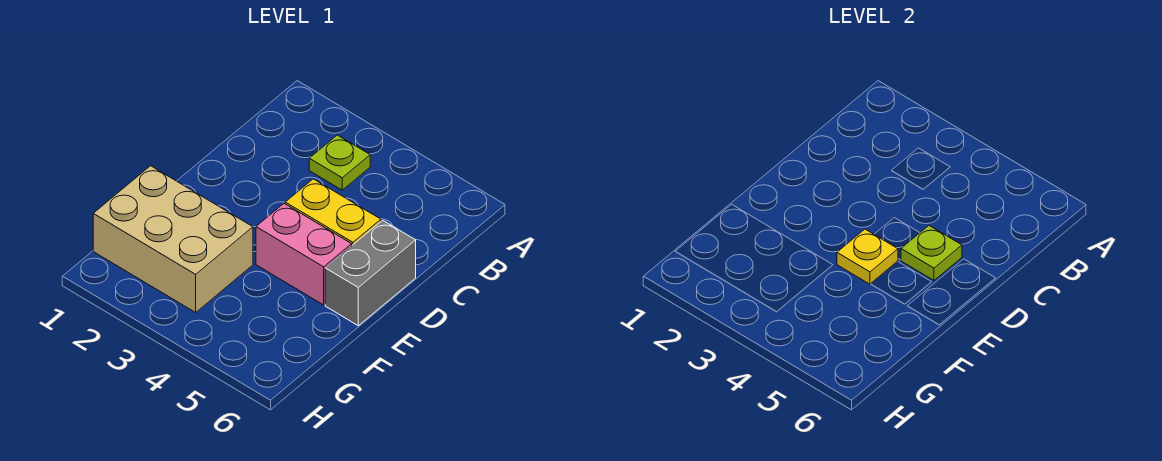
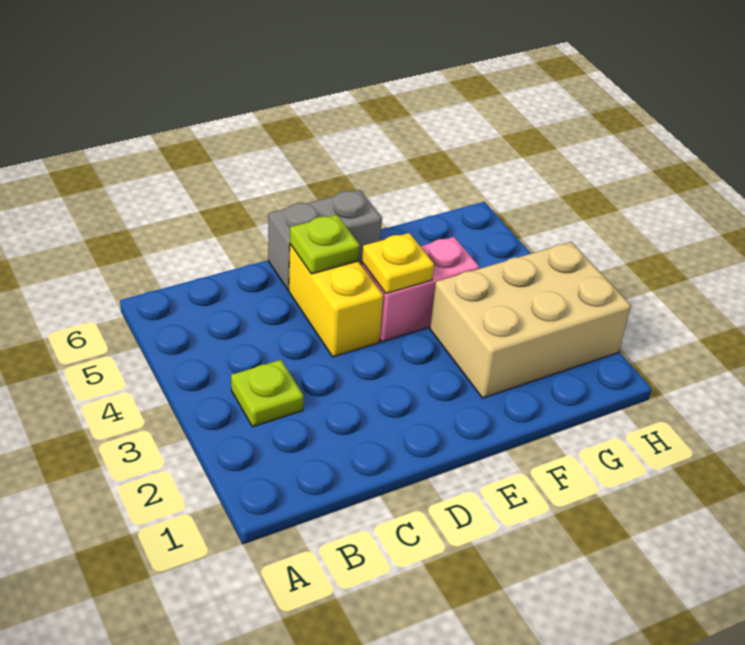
pink brick E4:E5 level 1 -> pink brick E4:F4 level 1
tan brick F1:G3 level 1 -> tan brick F2:H3 level 1

